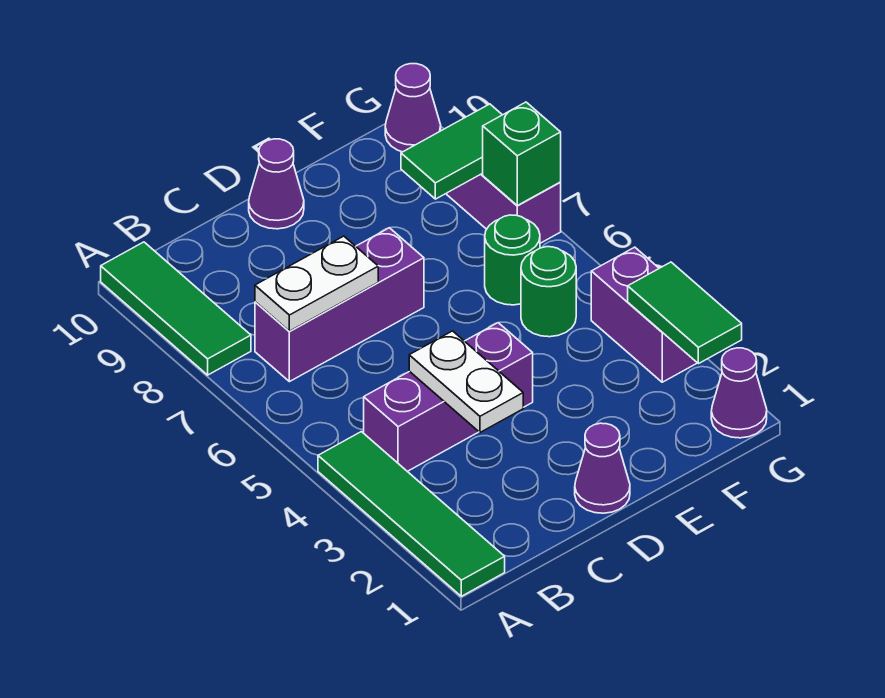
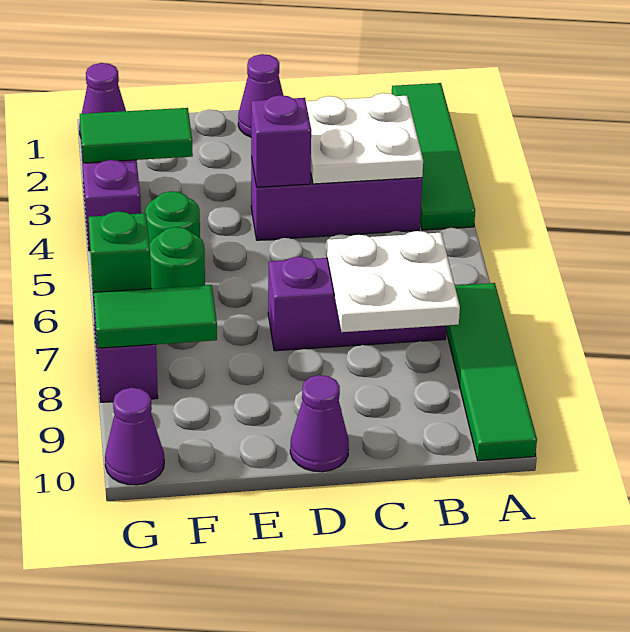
green tile A8:A10 level 1 -> green tile A7:A10 level 1
white plate B7:C7 level 2 -> white plate B7:C8 level 2
white plate C3:C4 level 2 -> white plate B3:C4 level 2
none -> purple brick D4 level 2
green tile G2:G3 level 2 -> green tile F3:G3 level 2

